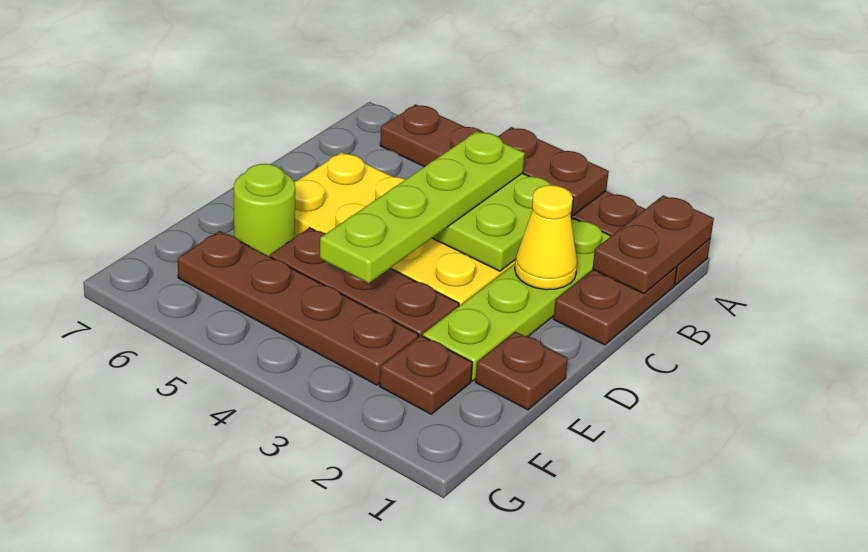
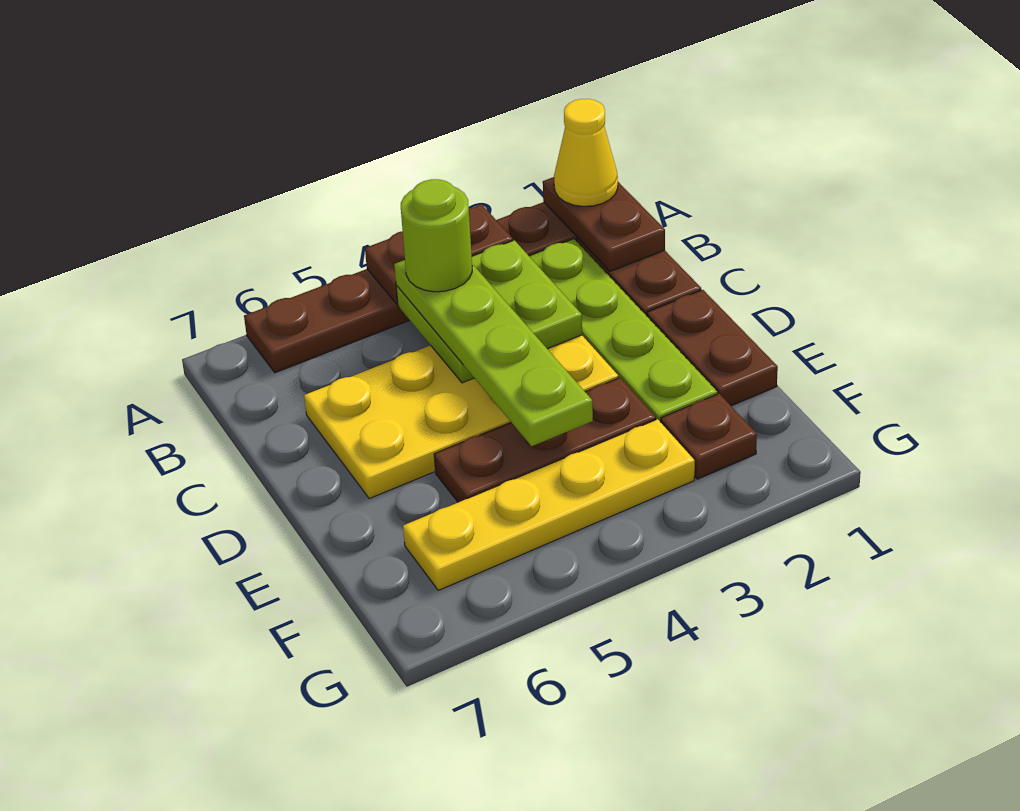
yellow cone C2 level 2 -> yellow cone A1 level 3
brown plate E1 level 1 -> brown plate D1:E1 level 1
lime round brick E6 level 1 -> lime round brick B4 level 4
brown plate F3:F6 level 1 -> yellow plate F3:F6 level 1

